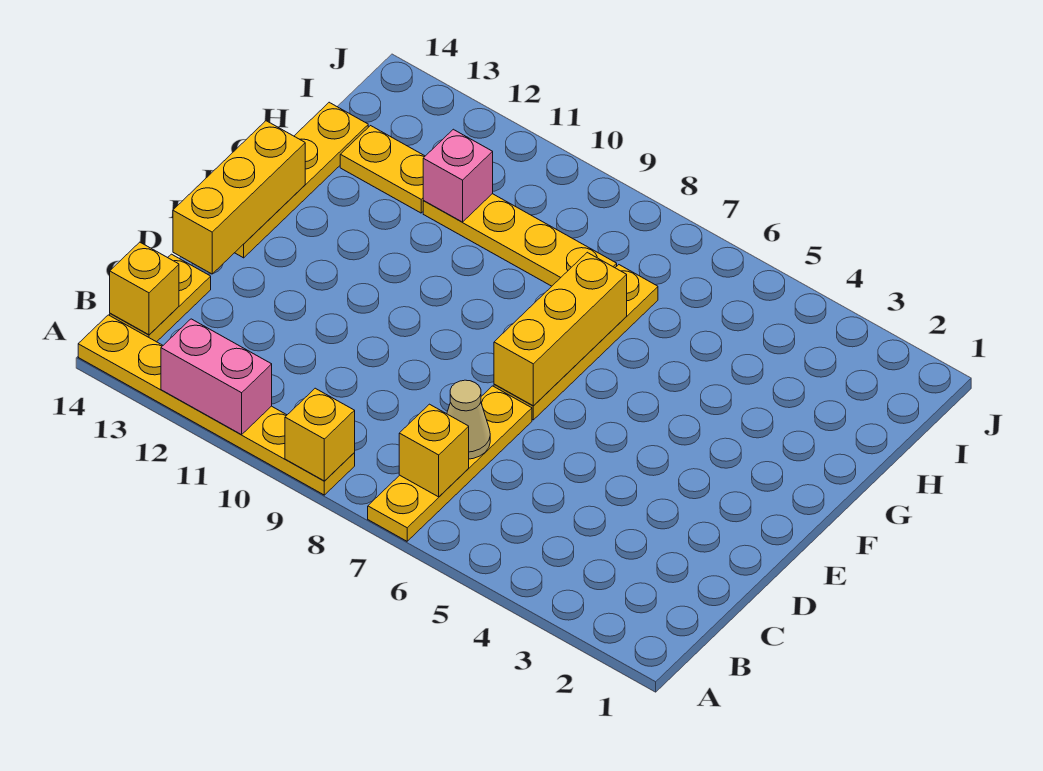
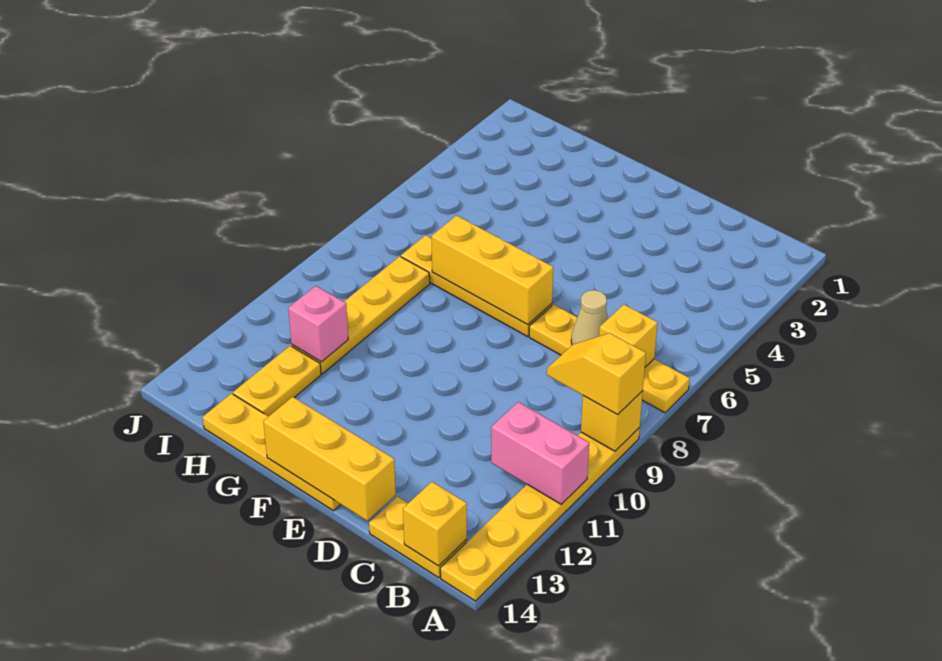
none -> yellow slope A9:B9 level 3 top A
pink brick A11:A12 level 2 -> pink brick A11:B11 level 2

